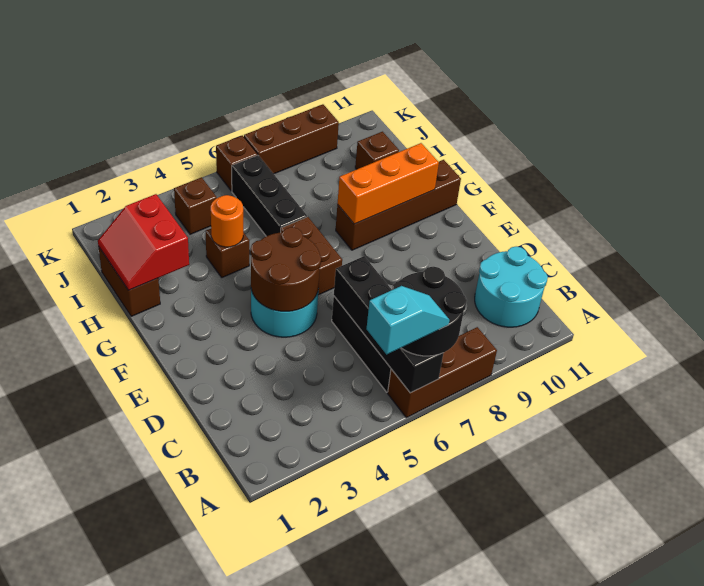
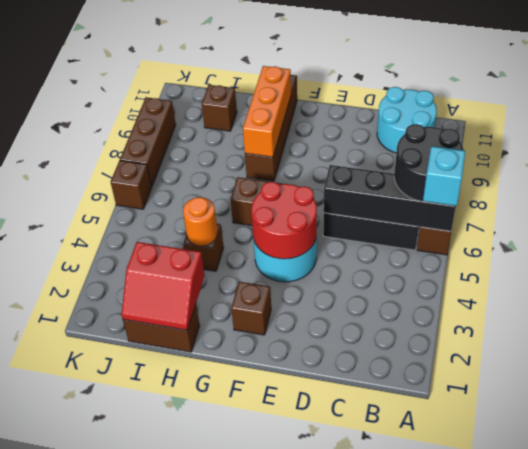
brown round brick E4:F5 level 2 -> red round brick E4:F5 level 2
black brick H6:J6 level 1 -> none
brown brick J4 level 1 -> brown brick F2 level 1

